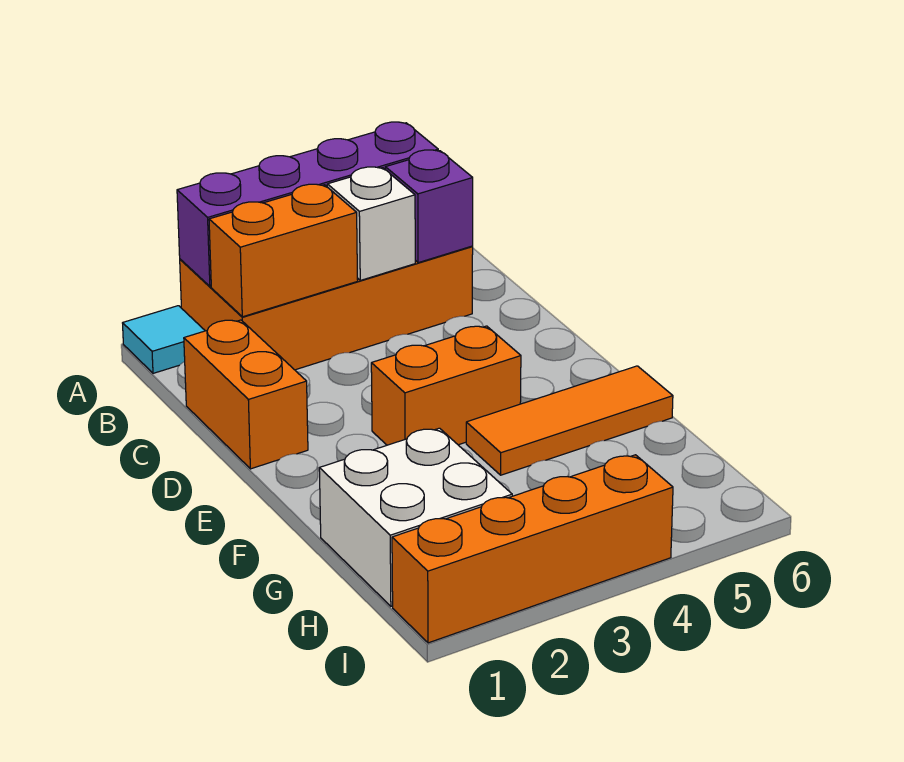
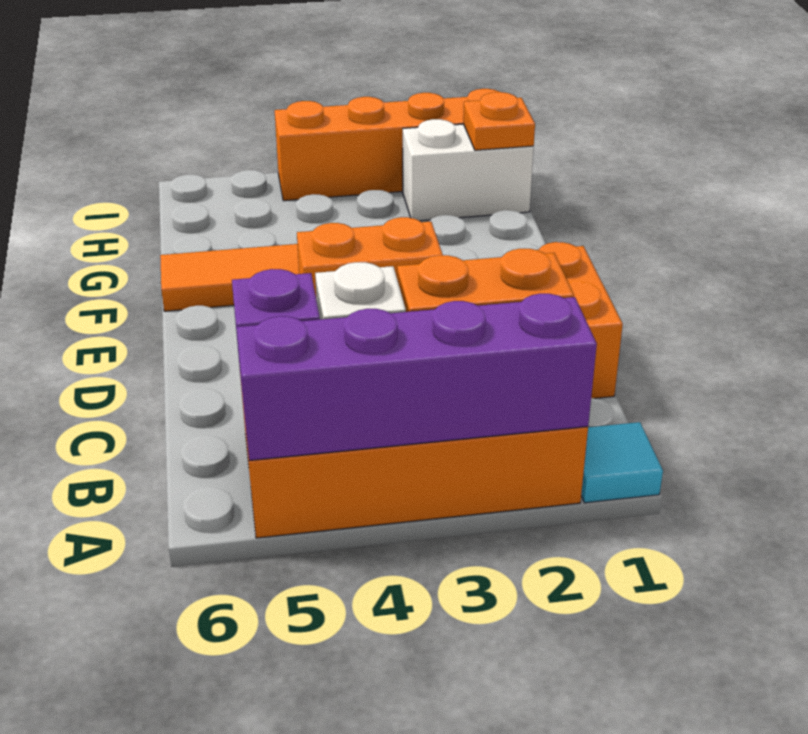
white brick G1:H2 level 1 -> white brick H1:H2 level 1
none -> orange plate H1 level 2

